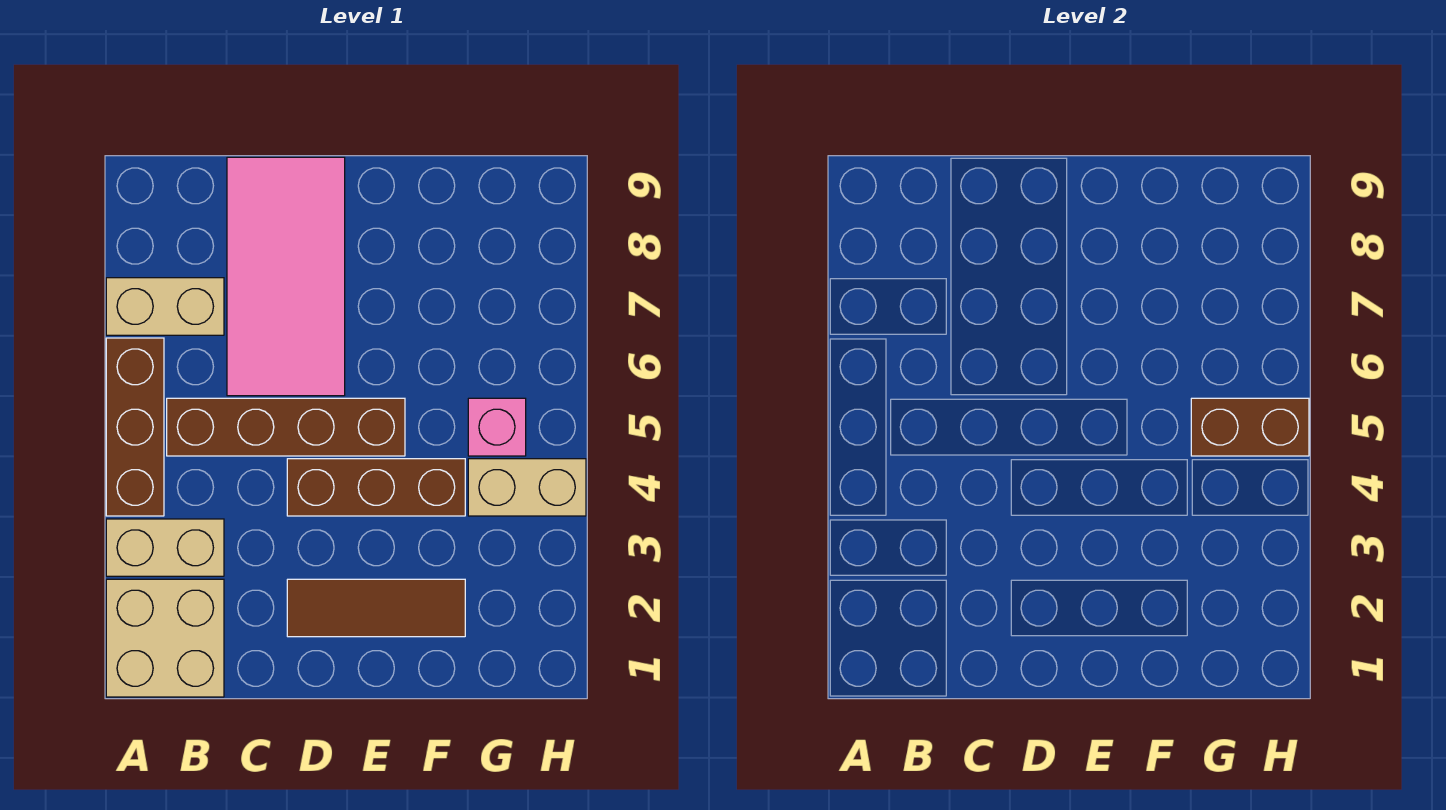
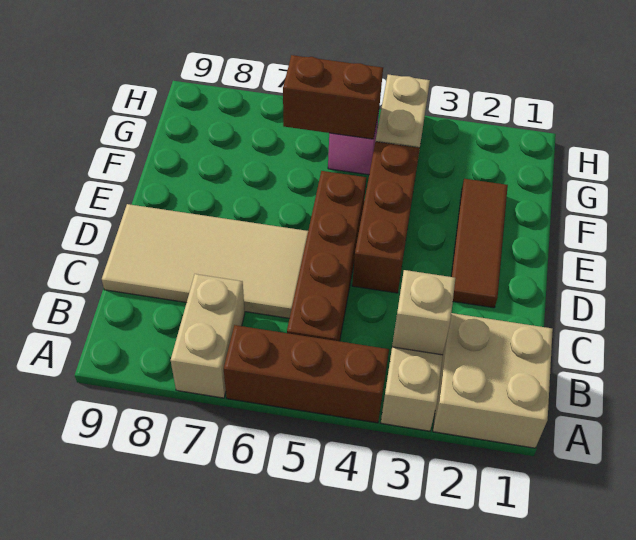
none -> tan brick B3 level 2
pink tile C6:D9 level 1 -> tan tile C6:D9 level 1
brown brick G5:H5 level 2 -> brown brick G5:G6 level 2

